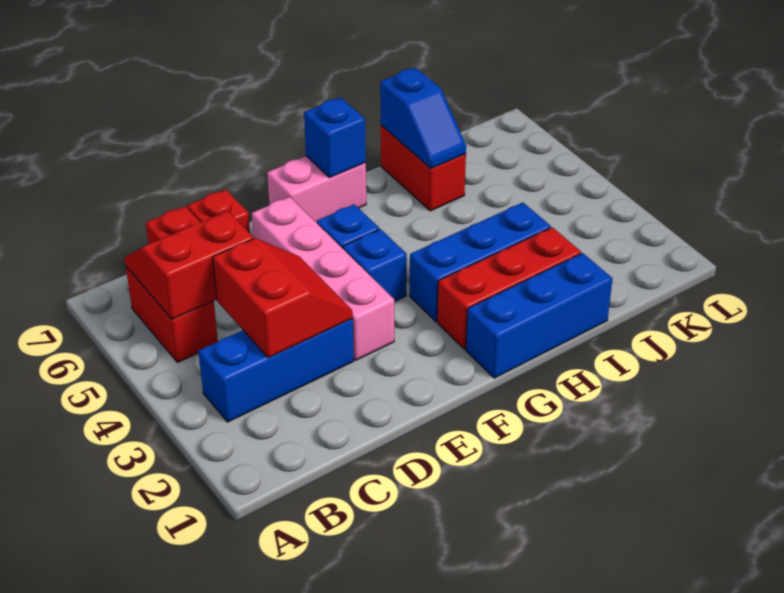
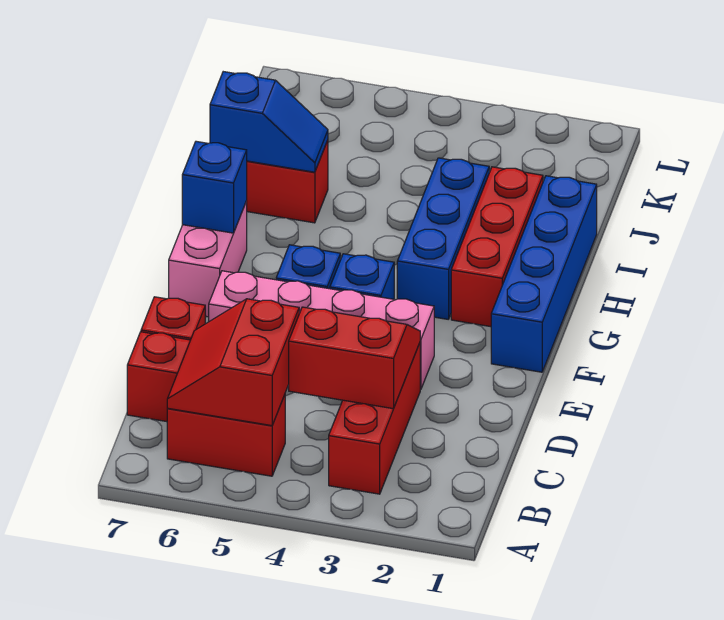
blue brick B3:D3 level 1 -> red brick B3:D3 level 1
blue brick G1:I1 level 1 -> blue brick F1:I1 level 1

